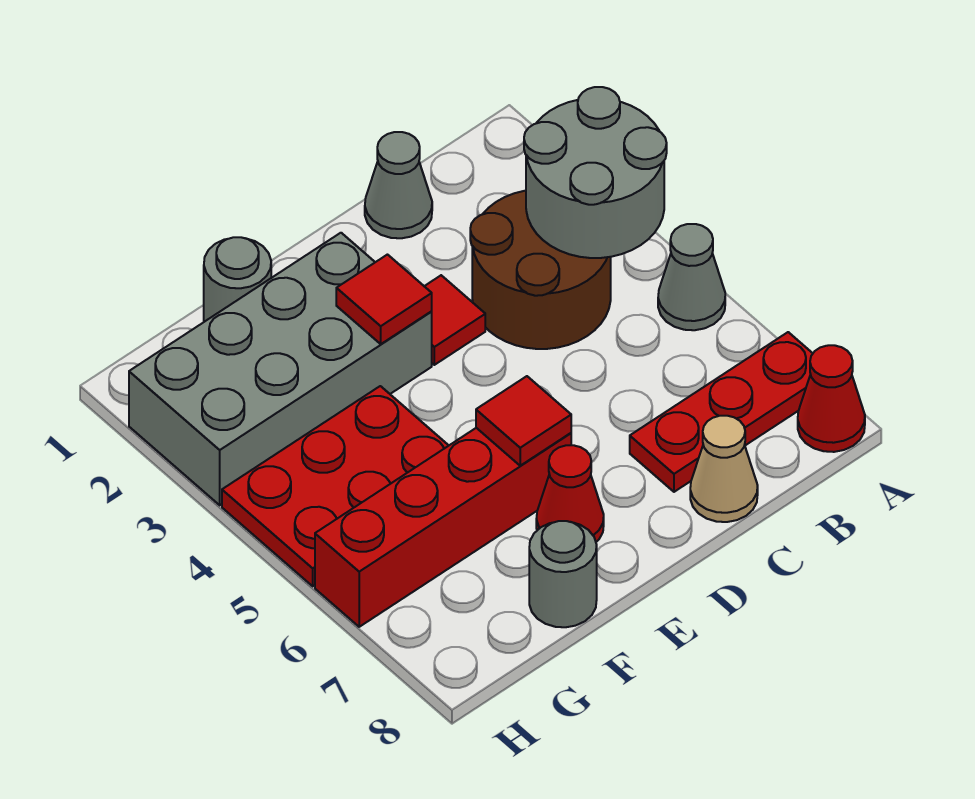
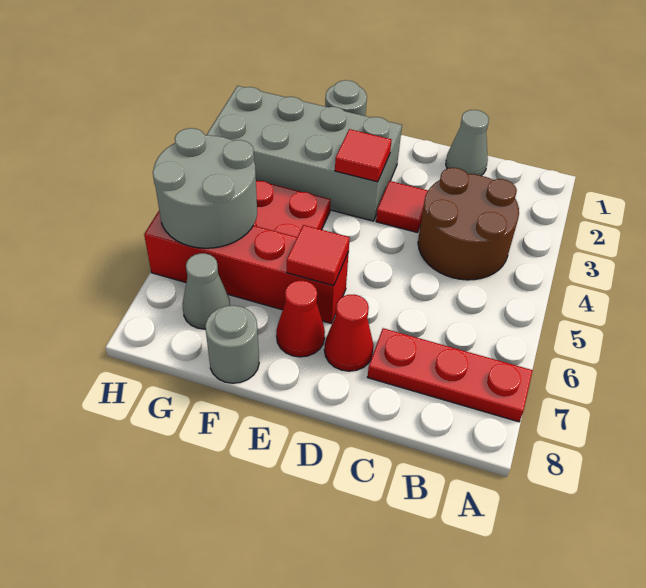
grey round brick A3:B4 level 2 -> grey round brick G5:H6 level 2
grey cone A5 level 1 -> grey cone G7 level 1
red cone A8 level 1 -> red cone D7 level 1
tan cone C8 level 1 -> none

